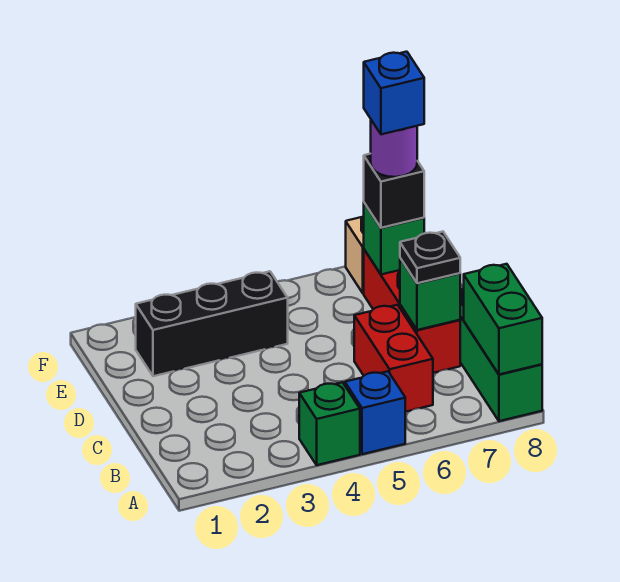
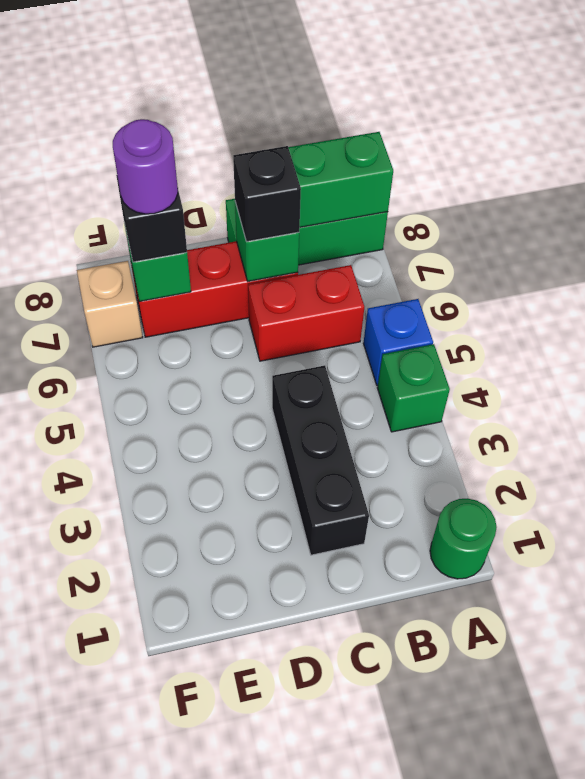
none -> green round brick A1 level 1
black plate C7 level 3 -> black brick C7 level 3
black brick E2:E4 level 1 -> black brick C2:C4 level 1
blue brick E7 level 5 -> none

